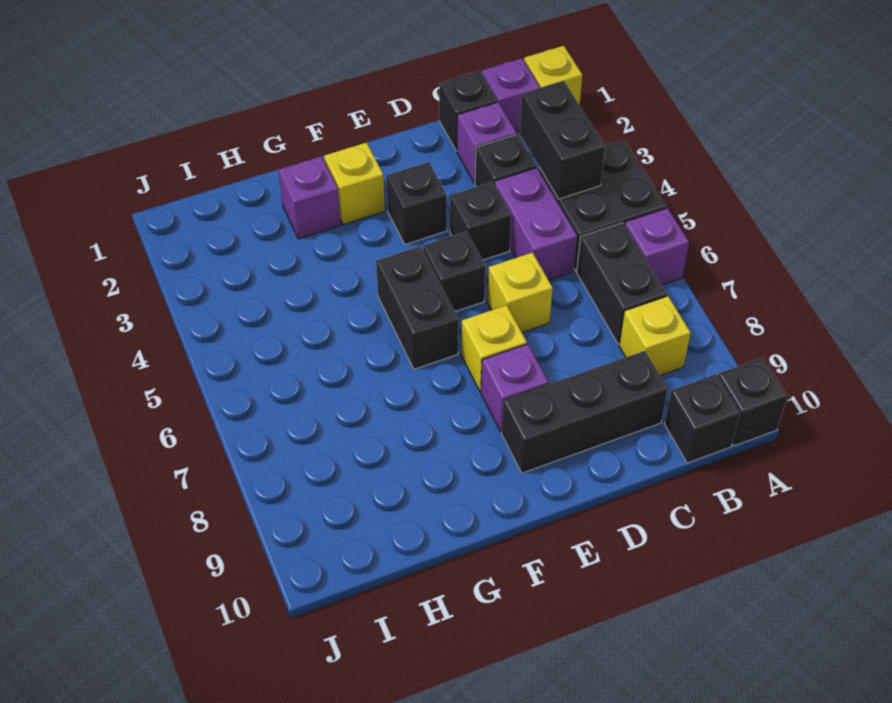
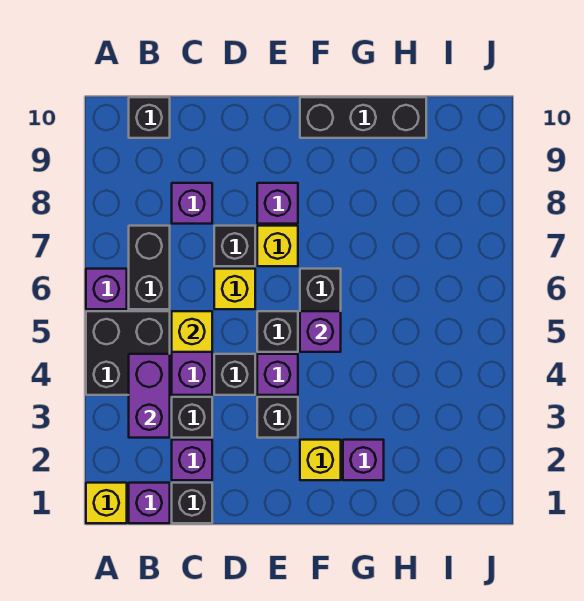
black brick A10 level 1 -> black brick D7 level 1
black brick B3:B4 level 2 -> purple brick B3:B4 level 2
yellow brick B8 level 1 -> yellow brick C5 level 2
none -> purple brick C8 level 1
black brick C9:E9 level 1 -> black brick F10:H10 level 1
none -> purple brick E4 level 1
none -> purple brick F5 level 2

